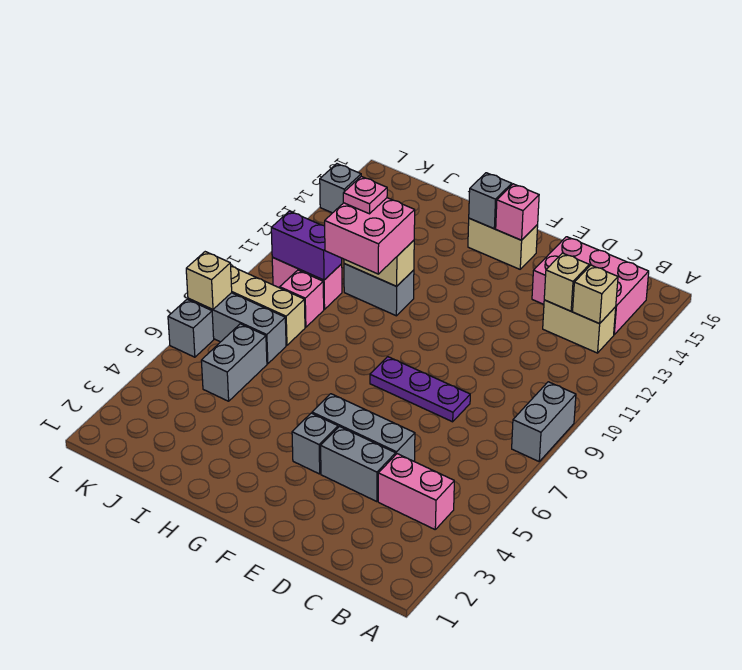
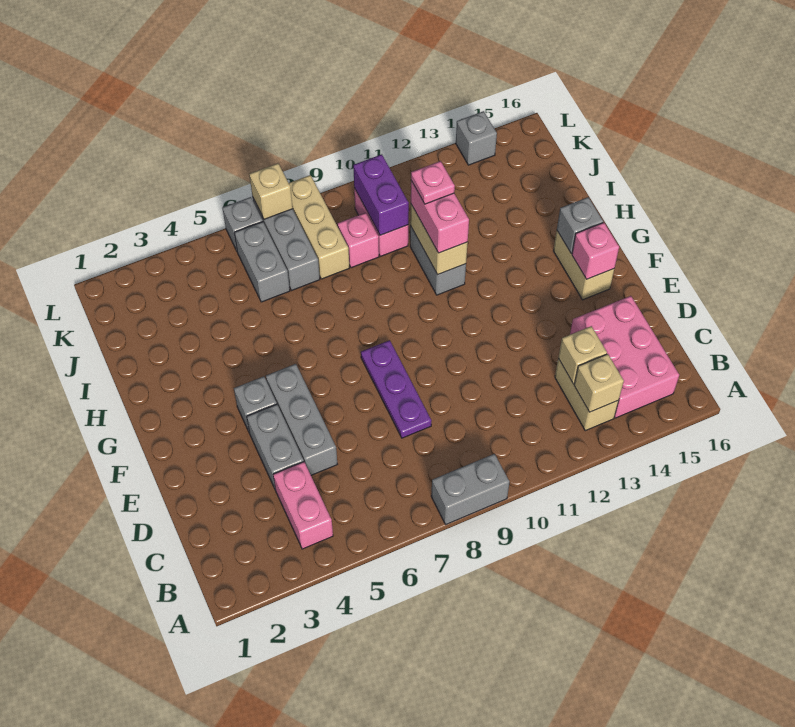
pink brick H10:I11 level 3 -> pink brick H11:I11 level 3
grey brick J5:J6 level 1 -> grey brick J6:K6 level 1

